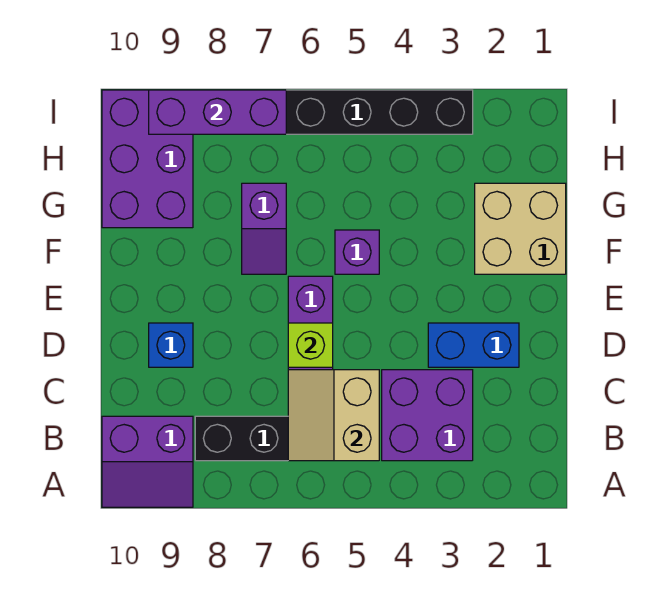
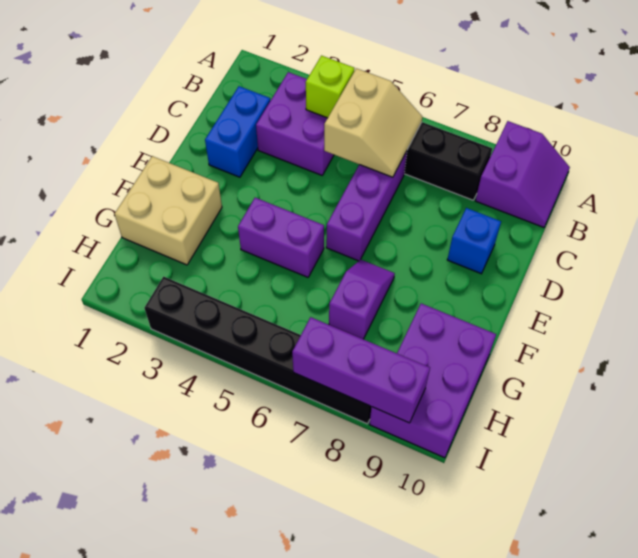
purple slope A9:B10 level 1 top B -> purple slope A9:B10 level 1 top 9
blue brick D2:D3 level 1 -> blue brick C2:D2 level 1
lime brick D6 level 2 -> lime brick B4 level 2
purple brick F5 level 1 -> purple brick F4:F5 level 1

